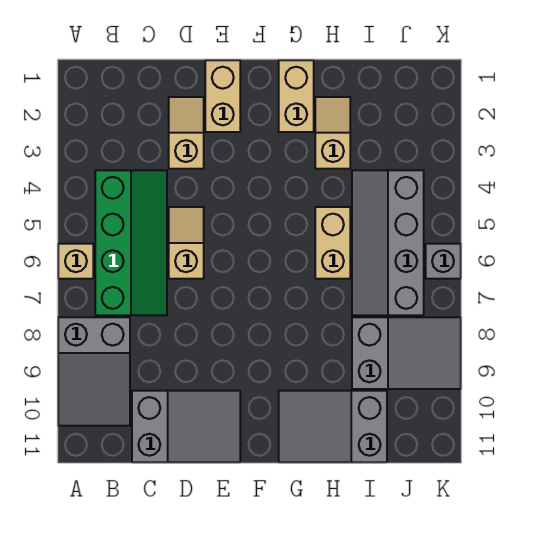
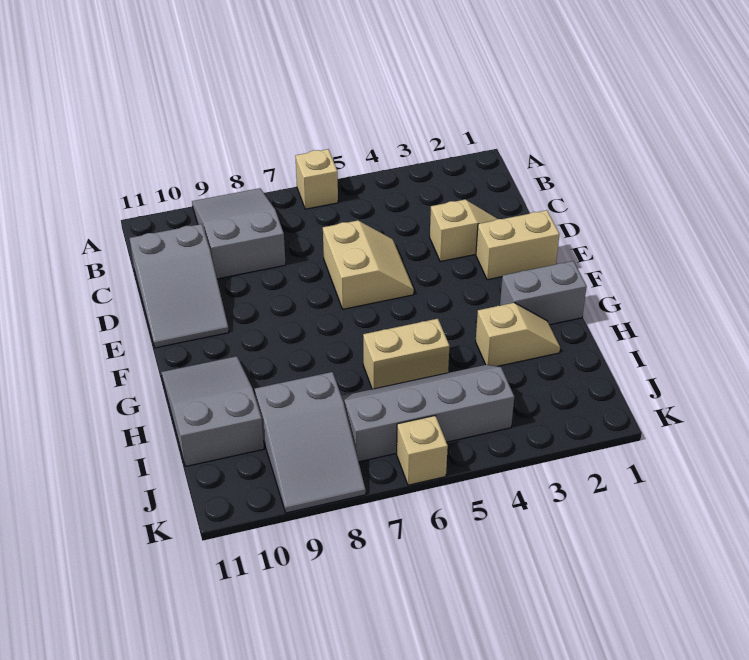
grey slope A8:B10 level 1 top 8 -> grey slope A8:C9 level 1 top C
green slope B4:C7 level 1 top B -> none
tan slope D5:D6 level 1 top 6 -> tan slope D5:E6 level 1 top 6
tan brick G1:G2 level 1 -> grey brick G1:G2 level 1
grey brick K6 level 1 -> tan brick K6 level 1

